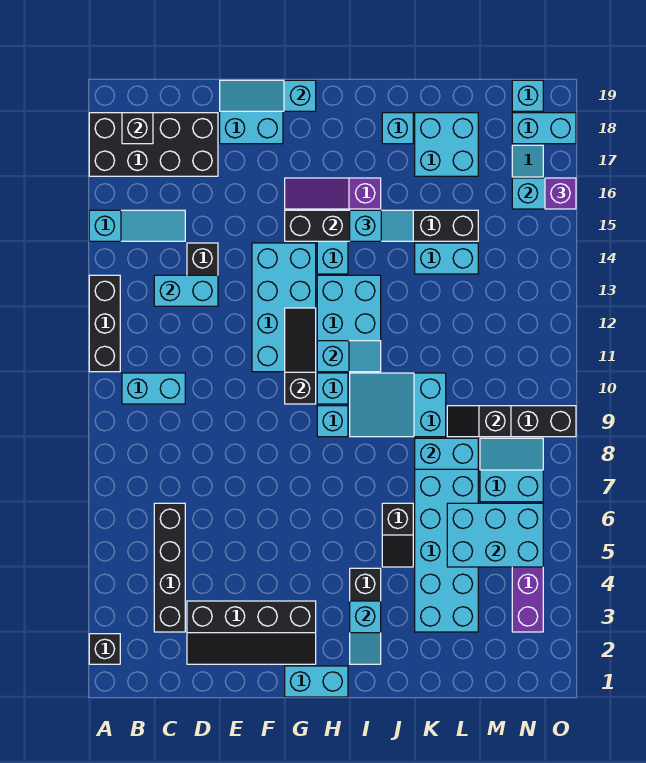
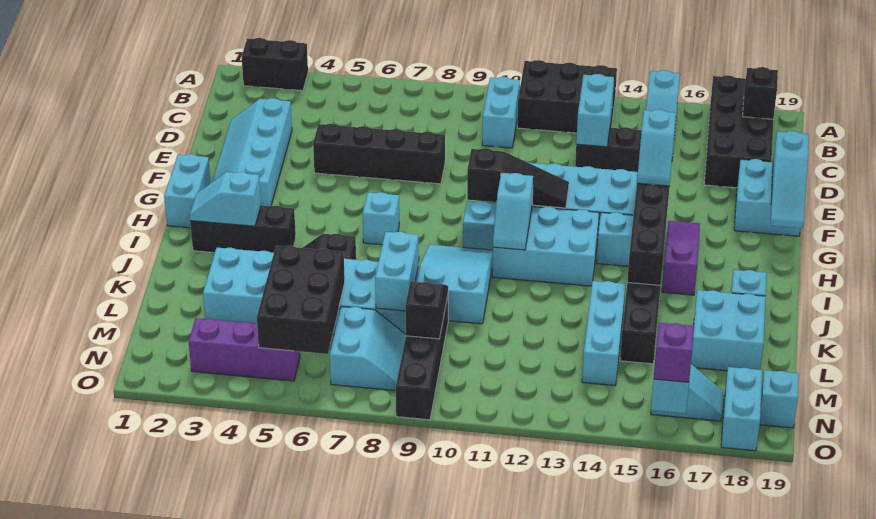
black brick A2 level 1 -> black brick A2:A3 level 1
black brick A11:A13 level 1 -> black brick A11:B13 level 1
black brick C3:C6 level 1 -> black brick E5:E8 level 1
black slope D2:G3 level 1 top 3 -> cyan slope D2:G3 level 1 top 3
cyan slope E19:G19 level 2 top G -> cyan slope E19:G19 level 2 top E
cyan brick H9 level 1 -> cyan brick H7 level 1
cyan slope I15:J15 level 3 top I -> cyan slope F15:G15 level 3 top F
cyan brick K14:L14 level 1 -> cyan brick K14:M14 level 1
cyan brick L5:N6 level 2 -> black brick L5:N6 level 2

